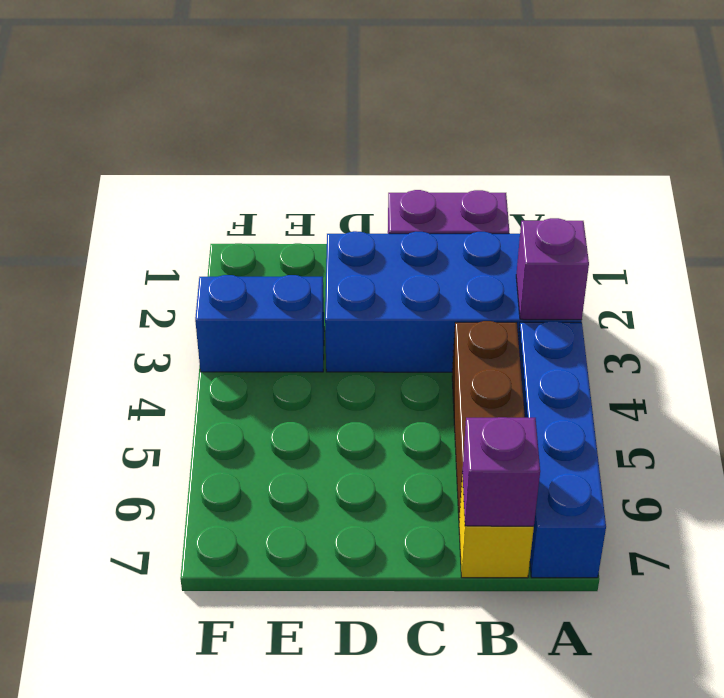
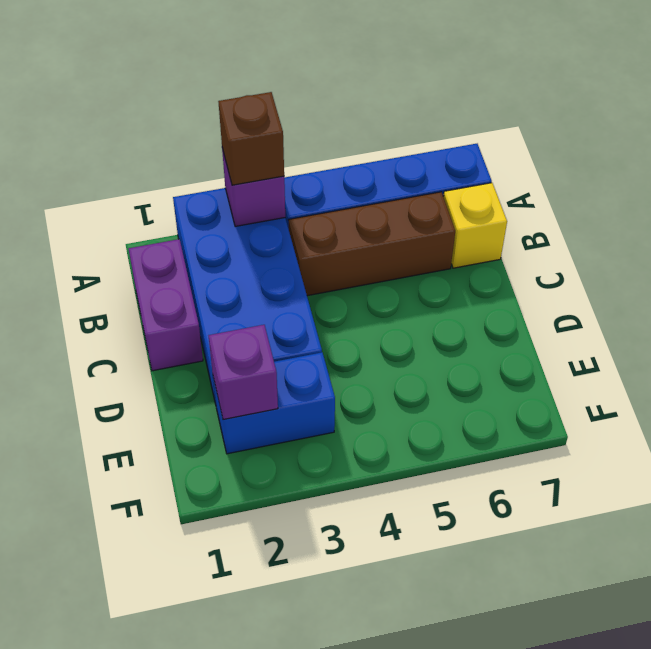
none -> brown brick A3 level 3
purple brick B7 level 2 -> purple brick E2 level 2
blue brick E3:F3 level 1 -> blue brick E2:E3 level 1

